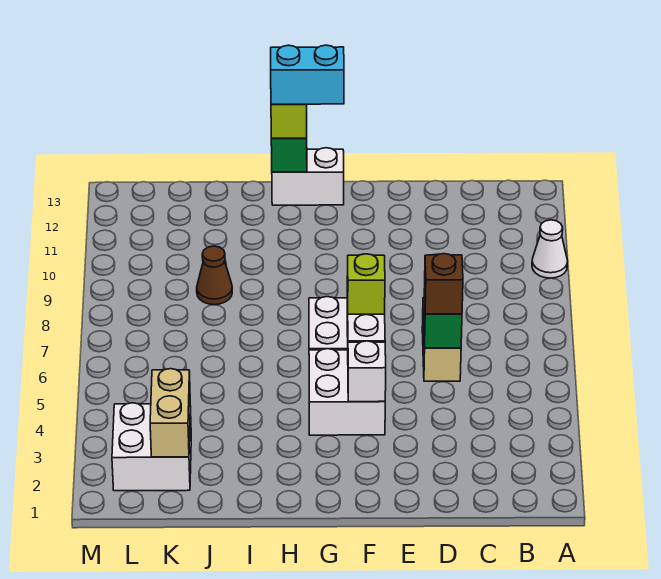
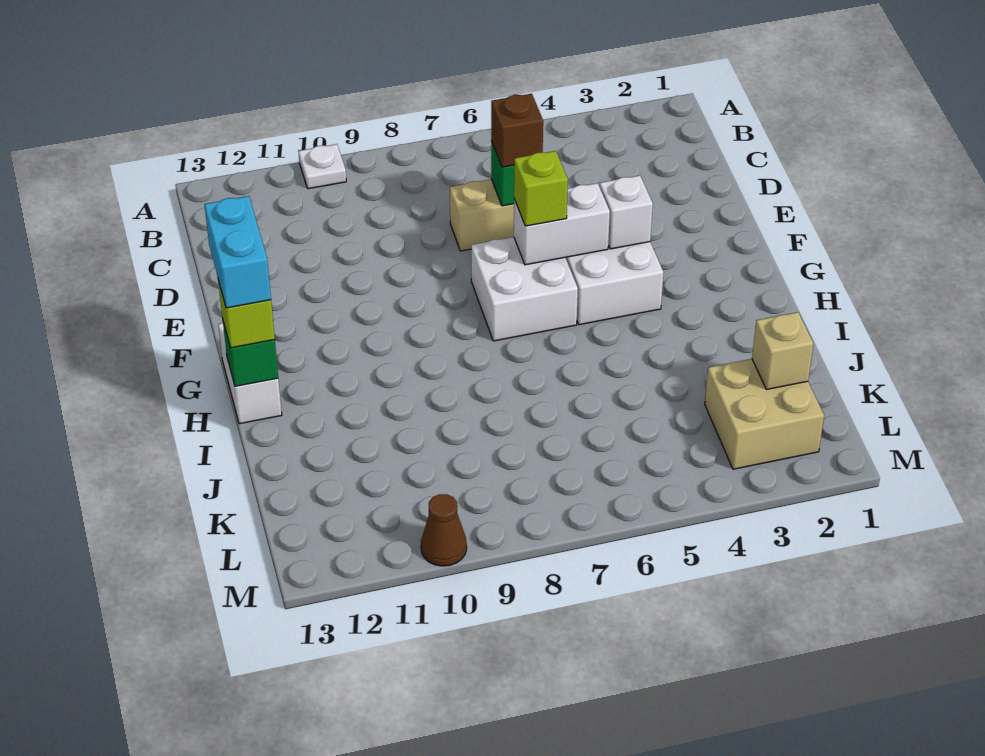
white cone A10 level 1 -> white plate A10 level 1
brown cone J9 level 1 -> brown cone M10 level 1
white brick K2:L3 level 1 -> tan brick K2:L3 level 1
tan brick K2:K3 level 2 -> tan brick K2 level 2

